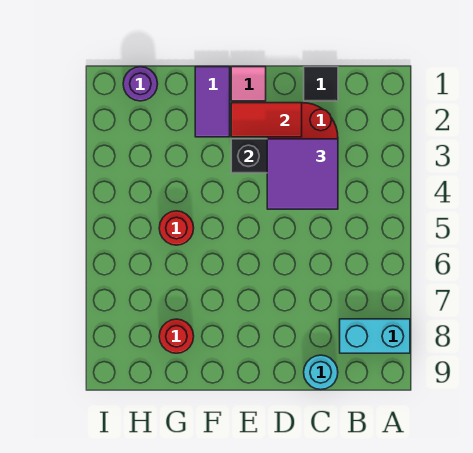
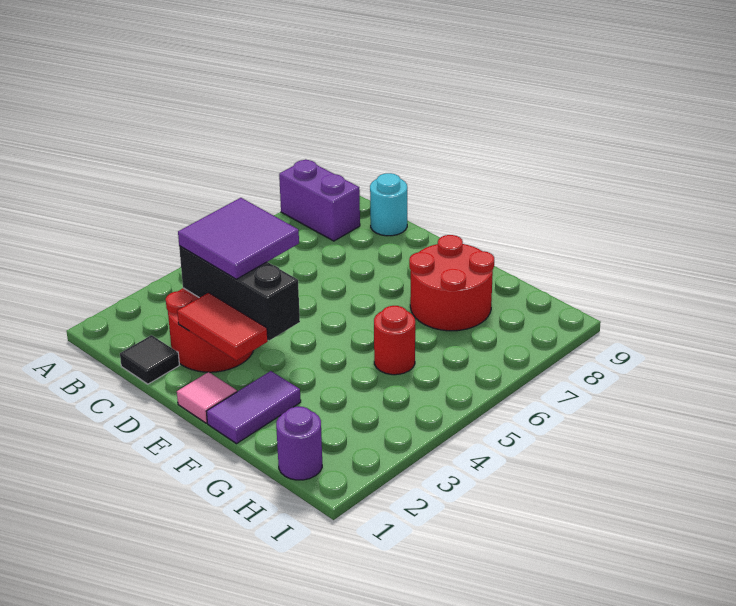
cyan brick A8:B8 level 1 -> purple brick A8:B8 level 1
red round brick G8 level 1 -> red round brick F7:G8 level 1

